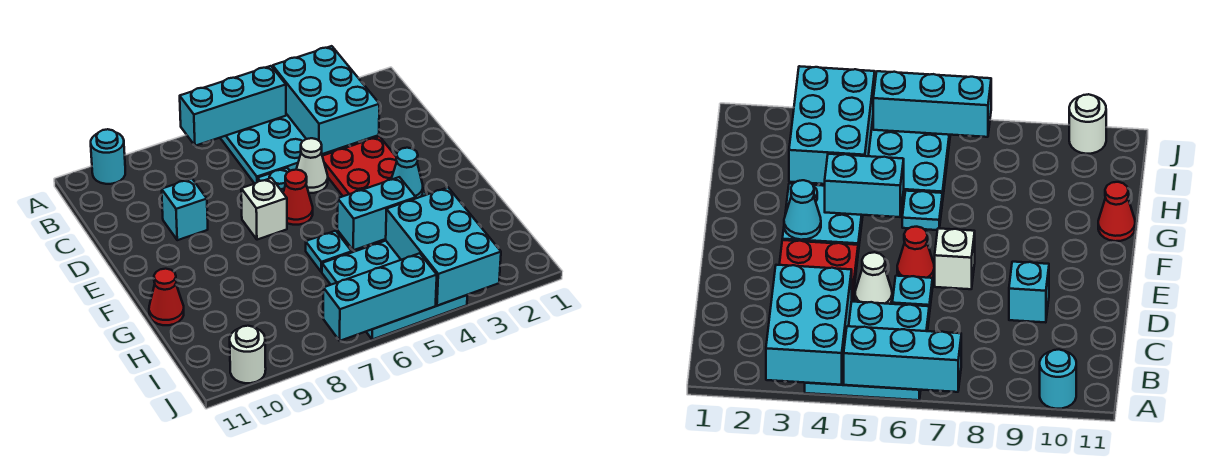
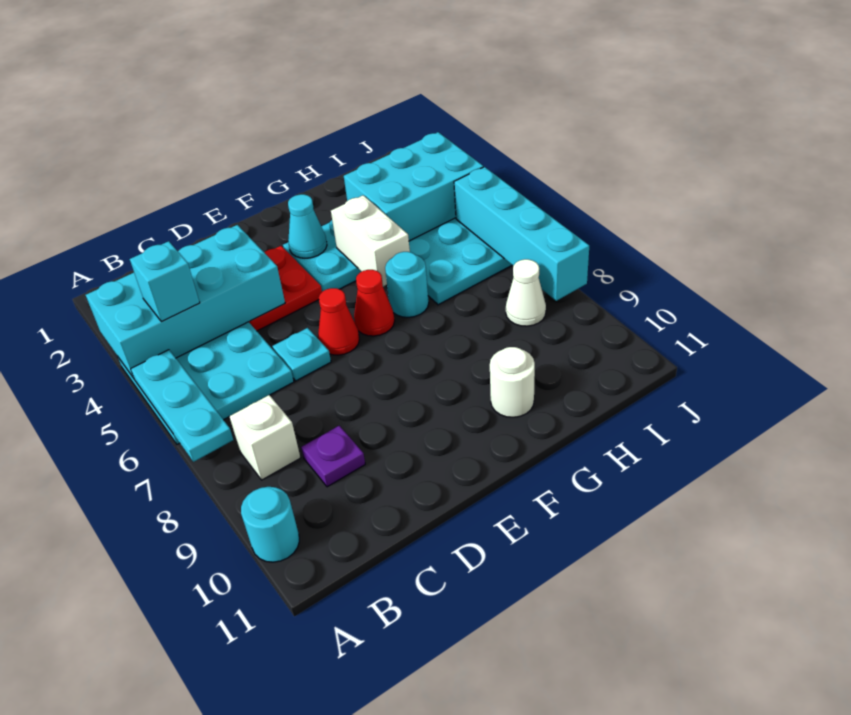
cyan brick A3:C4 level 2 -> cyan brick A3:D4 level 2
cyan brick A5:A7 level 2 -> cyan plate A5:A7 level 2
none -> purple plate C9 level 1
white cone D5 level 1 -> white cone I8 level 1
cyan brick D9 level 1 -> cyan brick B4 level 3
white brick E7 level 1 -> white brick B8 level 1
cyan brick G4:G5 level 2 -> white brick G4:G5 level 2
cyan plate G6 level 1 -> cyan round brick G6 level 1
red cone G11 level 1 -> red cone F6 level 1
cyan brick J5:J7 level 2 -> cyan brick J5:J8 level 2
white round brick J10 level 1 -> white round brick G10 level 1

